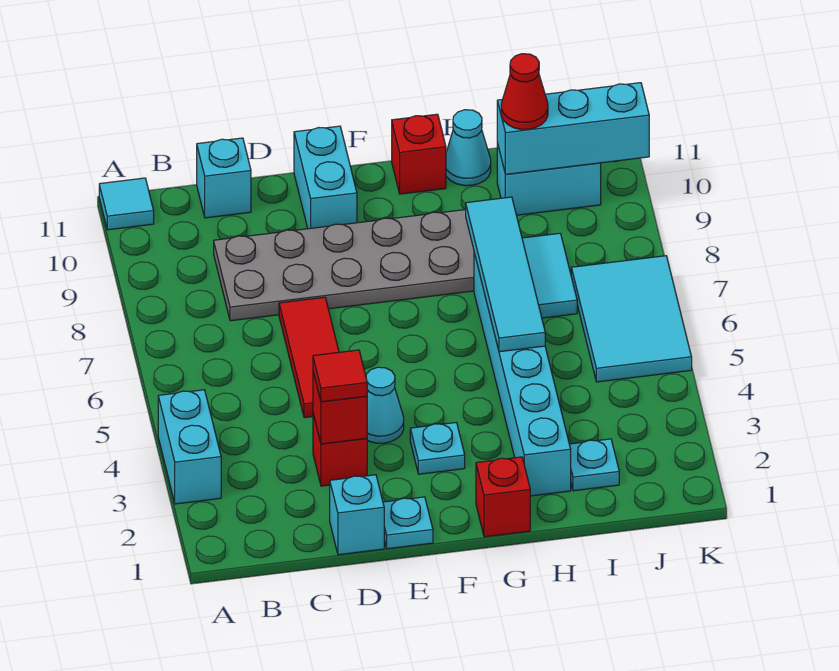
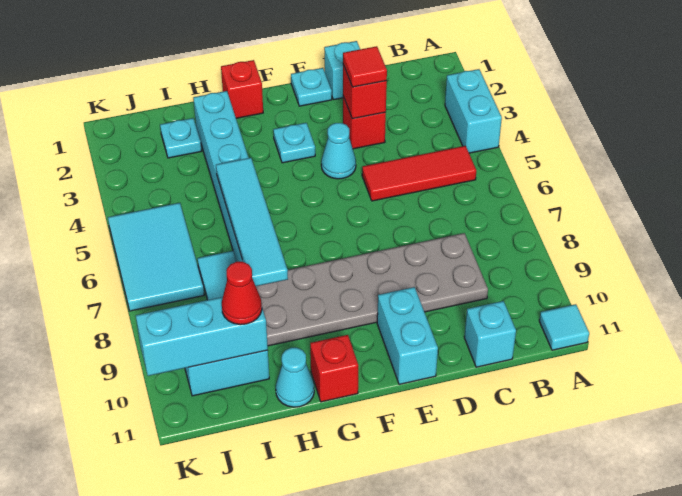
red tile D5:D7 level 1 -> red tile B5:D5 level 1

